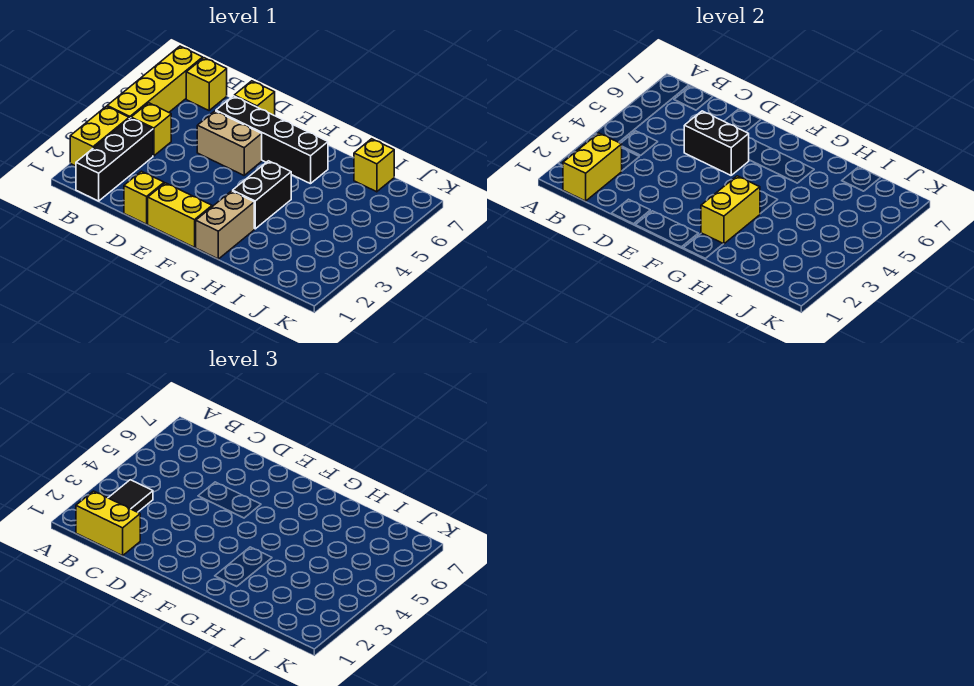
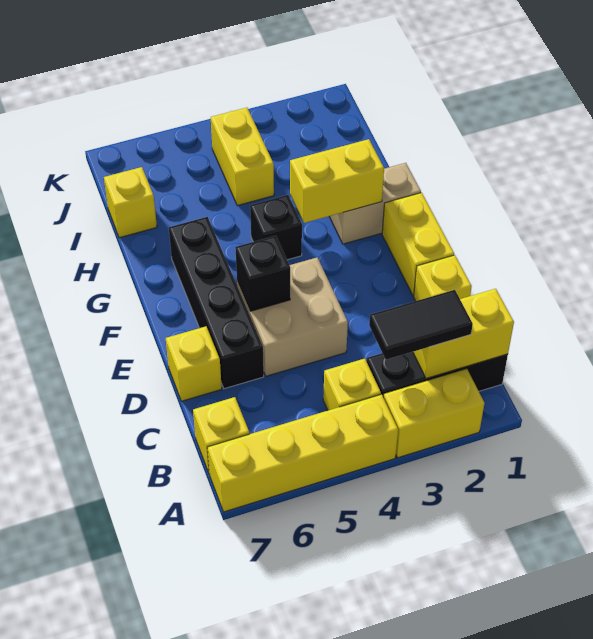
yellow brick B1:C1 level 3 -> yellow brick I4:J4 level 1
tan brick D5:E5 level 1 -> tan brick D4:E5 level 1
black brick D5:E5 level 2 -> black brick E5 level 2
black brick G3:G4 level 1 -> black brick G4 level 1

